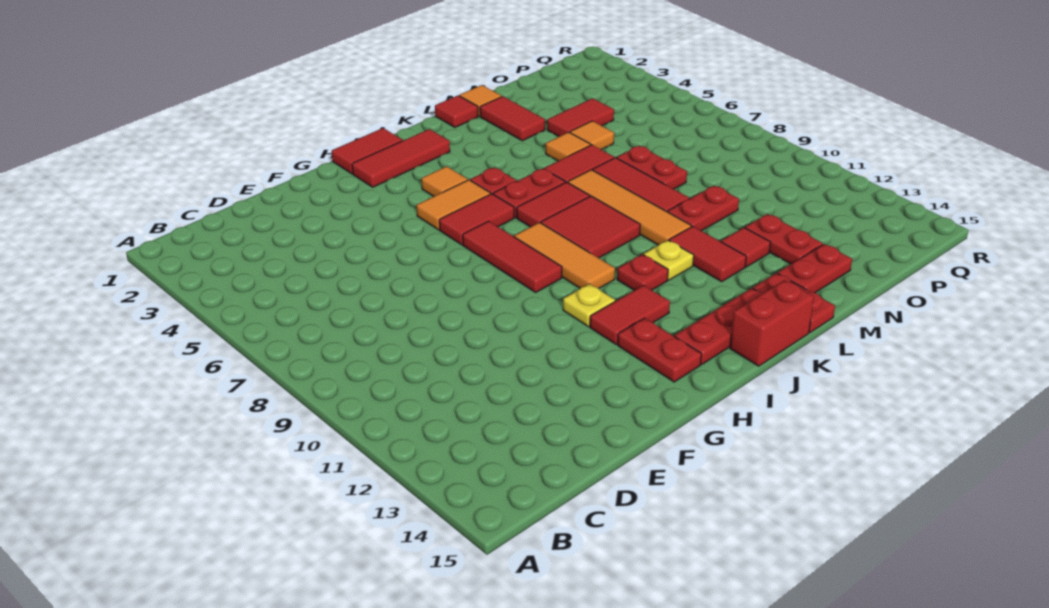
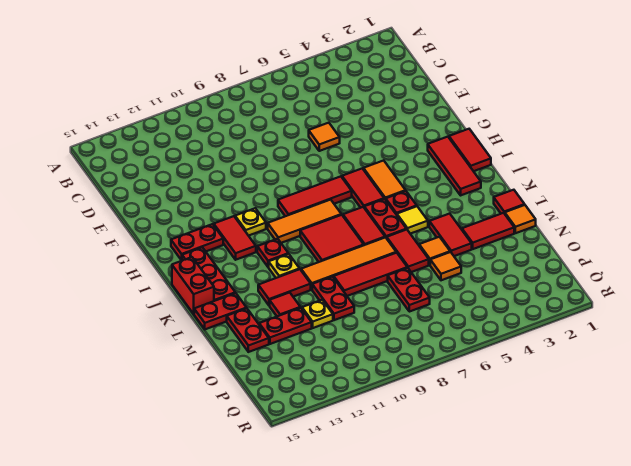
orange tile I4 level 1 -> orange tile E6 level 1
none -> yellow tile K5 level 1
red tile N4:O4 level 1 -> red tile L4:M4 level 1
red plate N7:N8 level 1 -> red plate N7:O7 level 1
none -> yellow plate N11 level 1

